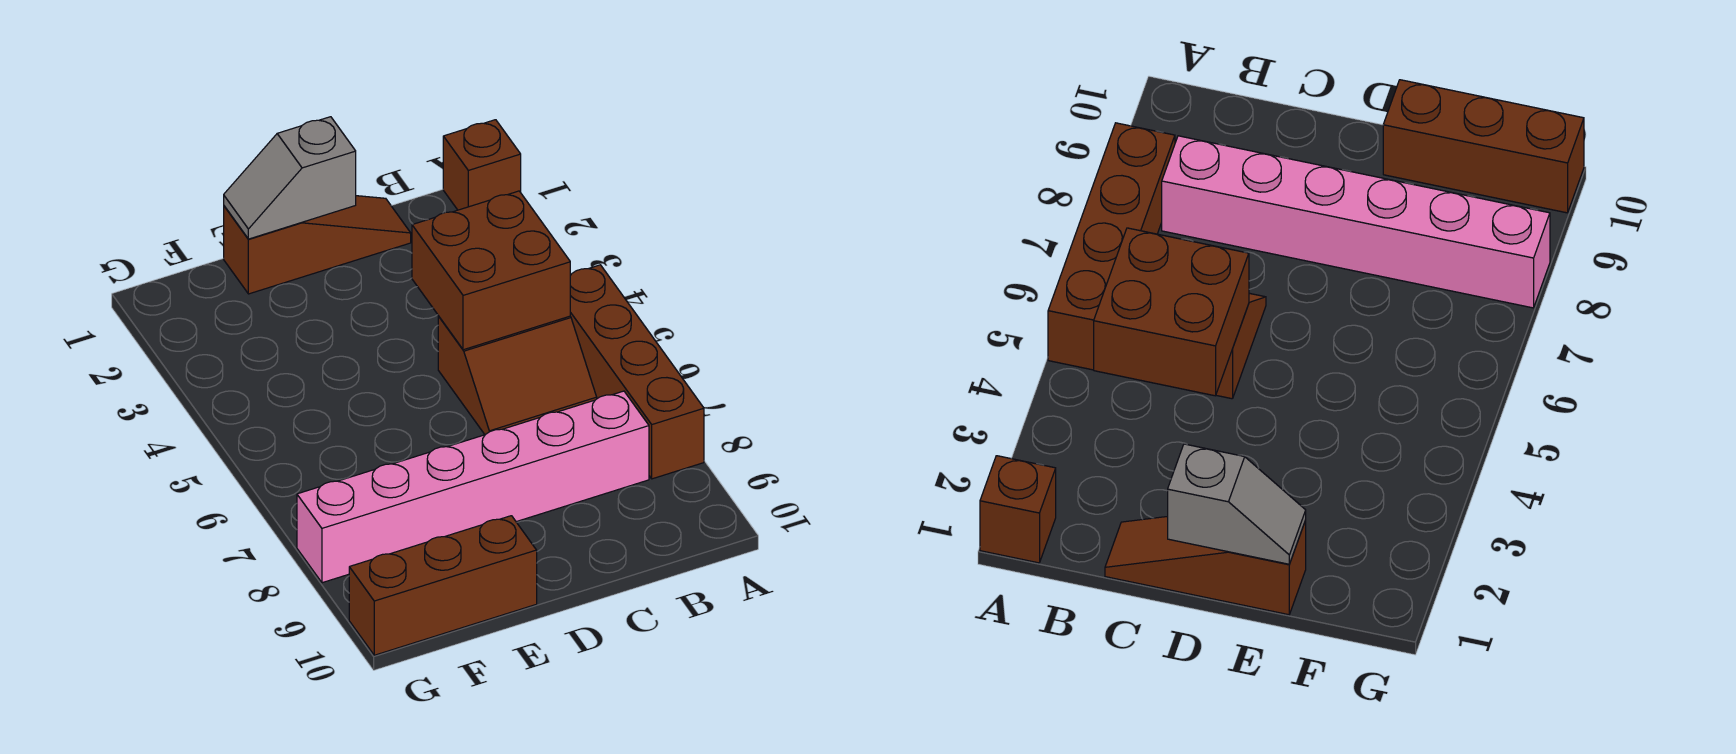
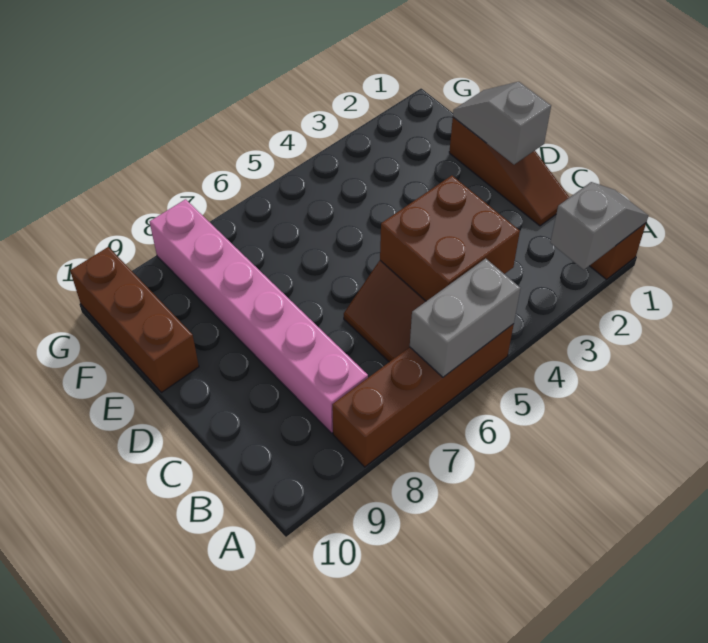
none -> grey slope A1:A2 level 2 top 2
none -> grey brick A5:A6 level 2

